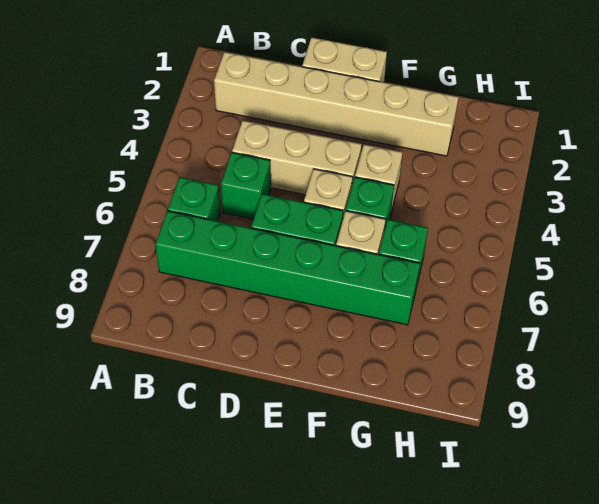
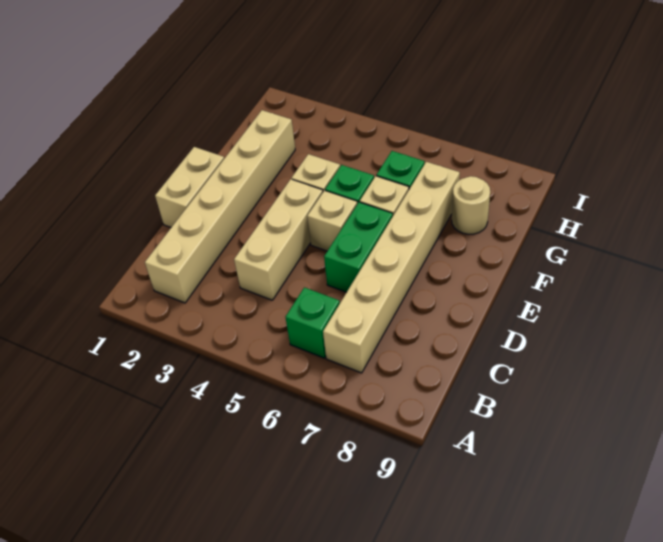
green brick B7:G7 level 1 -> tan brick B7:G7 level 1
green brick C5 level 1 -> none
none -> tan round brick G8 level 1

